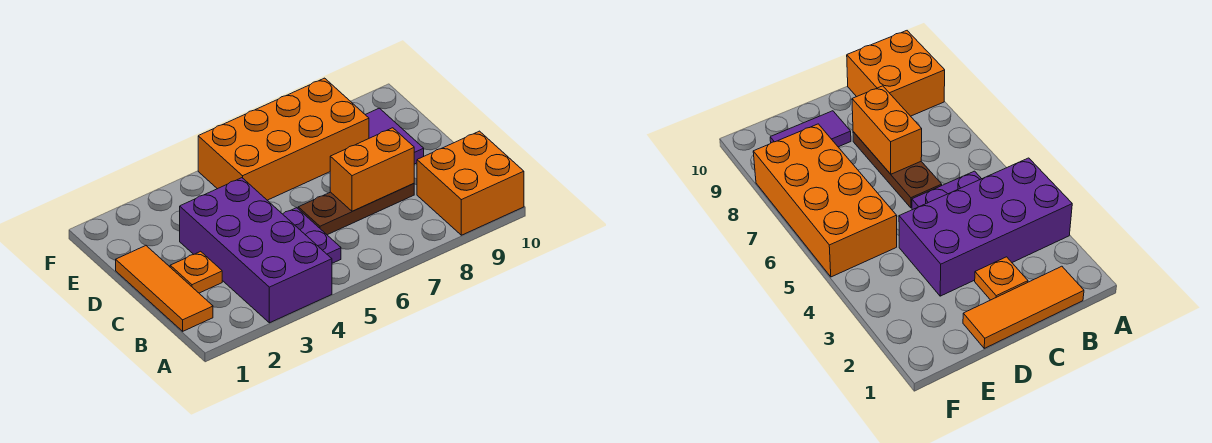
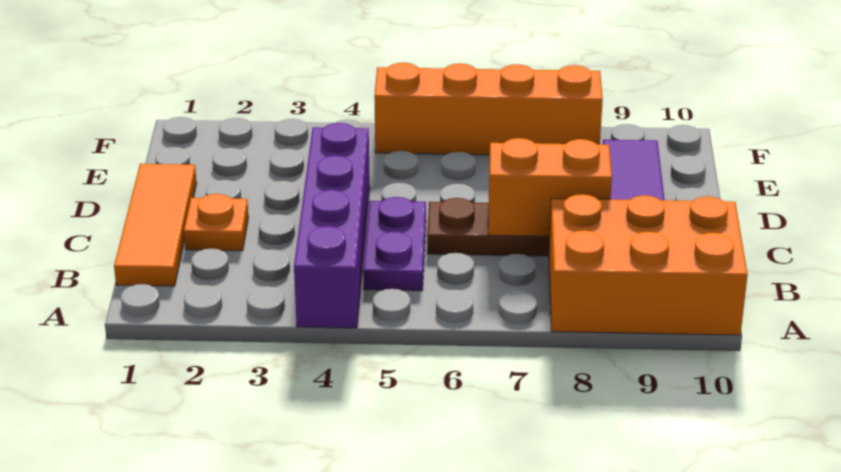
purple brick A3:D4 level 1 -> purple brick A4:D4 level 1
orange brick A9:B10 level 1 -> orange brick A8:B10 level 1
orange brick E5:F8 level 1 -> orange brick F5:F8 level 1

